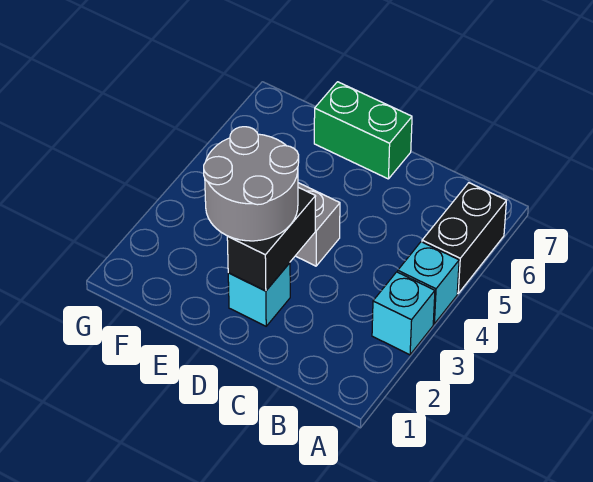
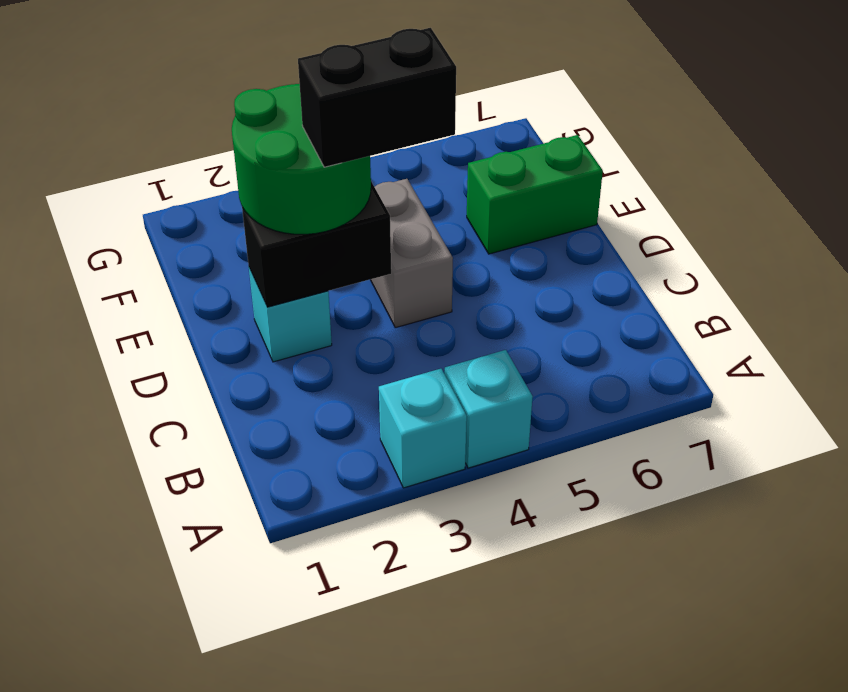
black brick A5:A6 level 1 -> black brick D3:D4 level 4
grey round brick D2:E3 level 3 -> green round brick D2:E3 level 3
green brick D7:E7 level 1 -> green brick E6:E7 level 1

